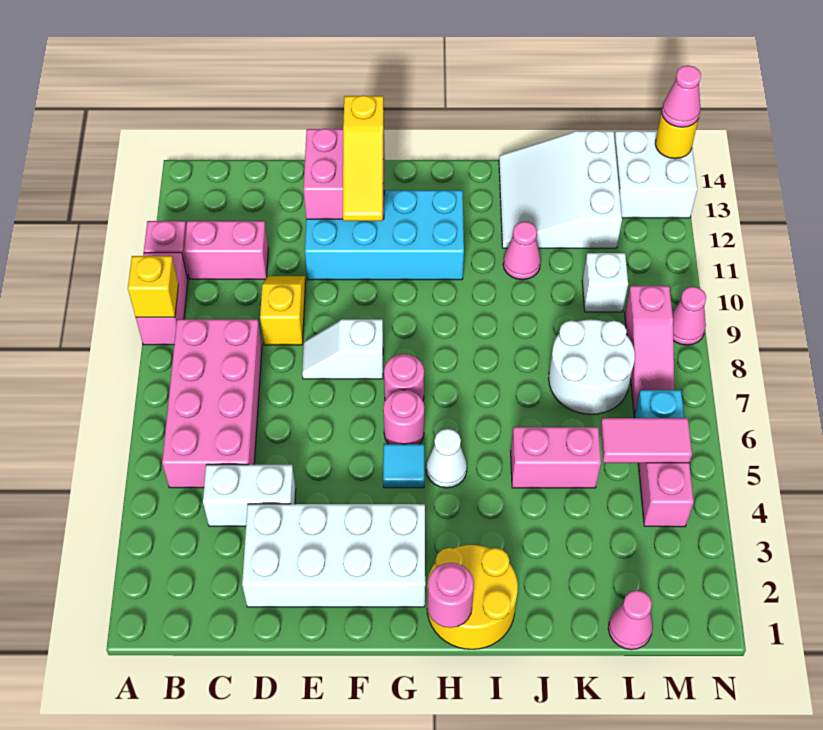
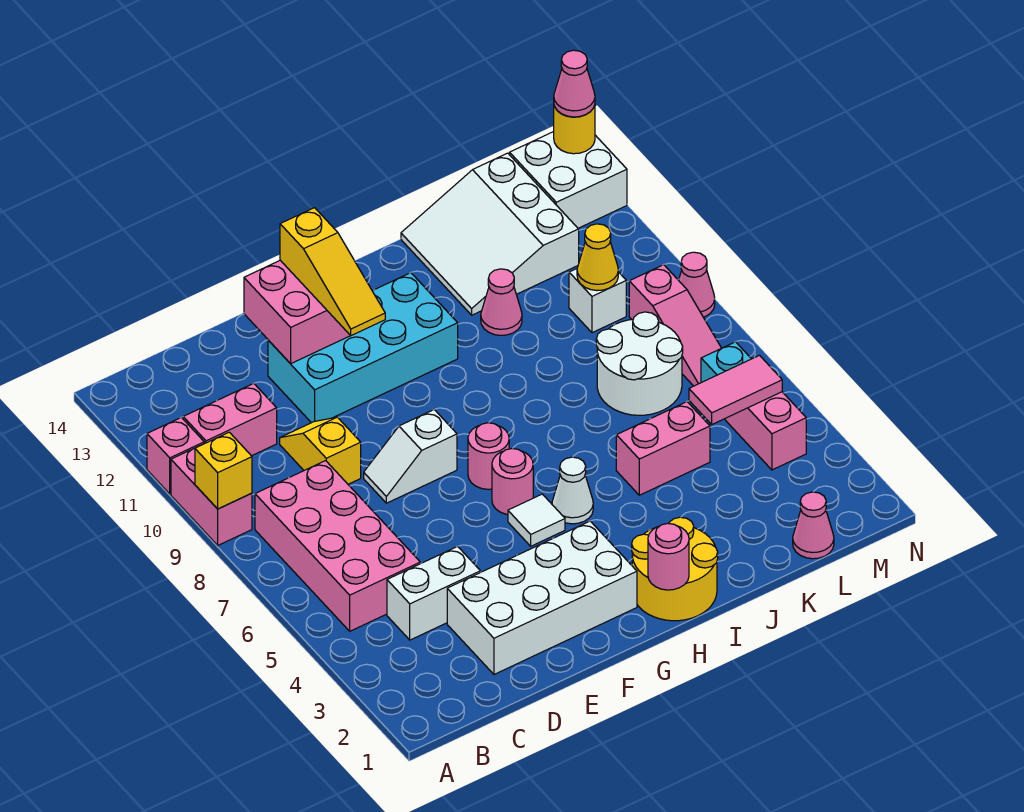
cyan tile G5 level 1 -> white tile G5 level 1
none -> yellow cone L10 level 2

